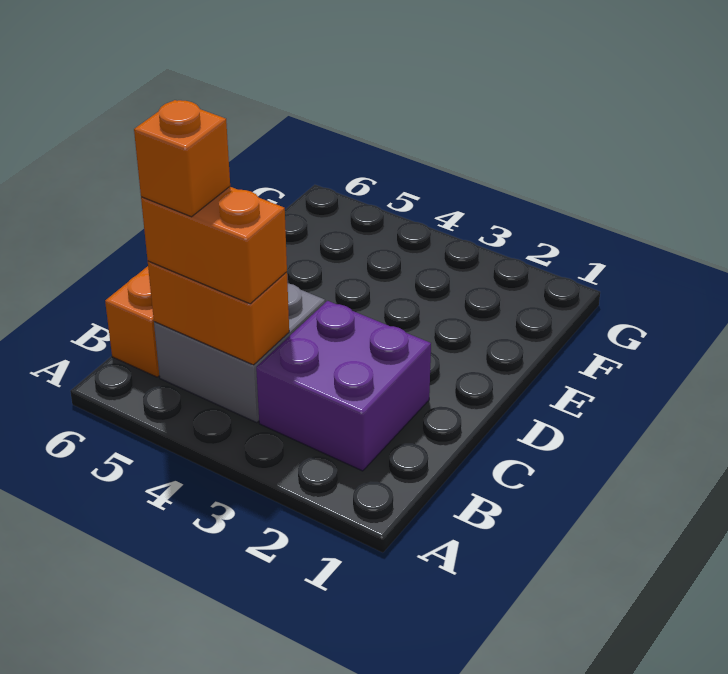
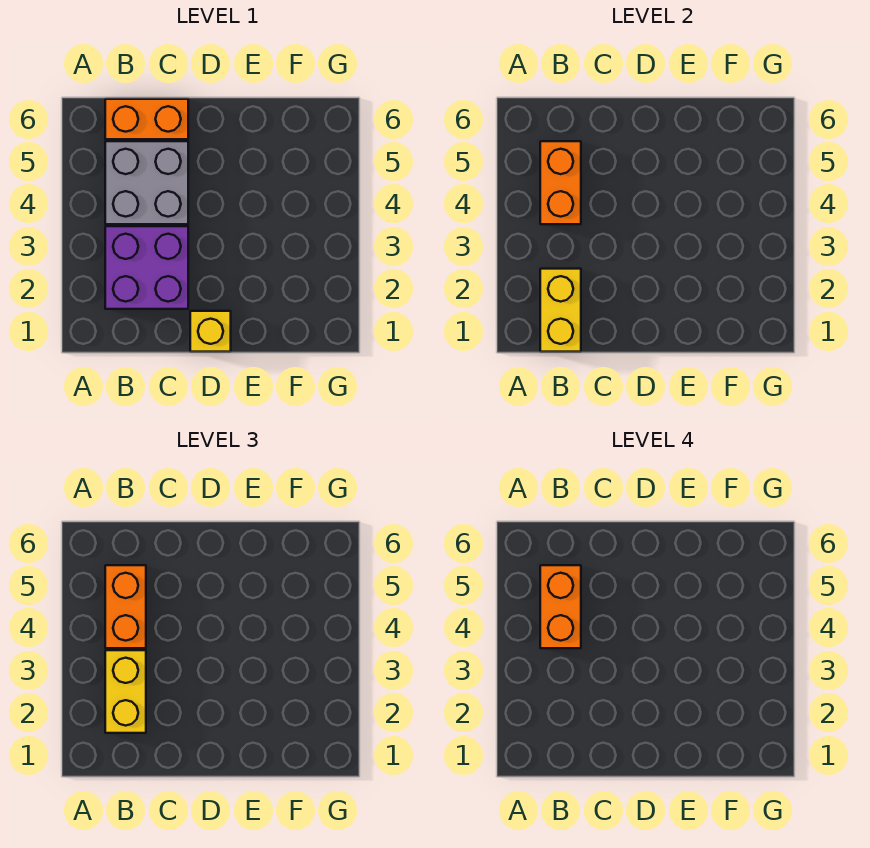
none -> yellow brick B1:B2 level 2
none -> yellow brick B2:B3 level 3
orange brick B5 level 4 -> orange brick B4:B5 level 4
none -> yellow brick D1 level 1

